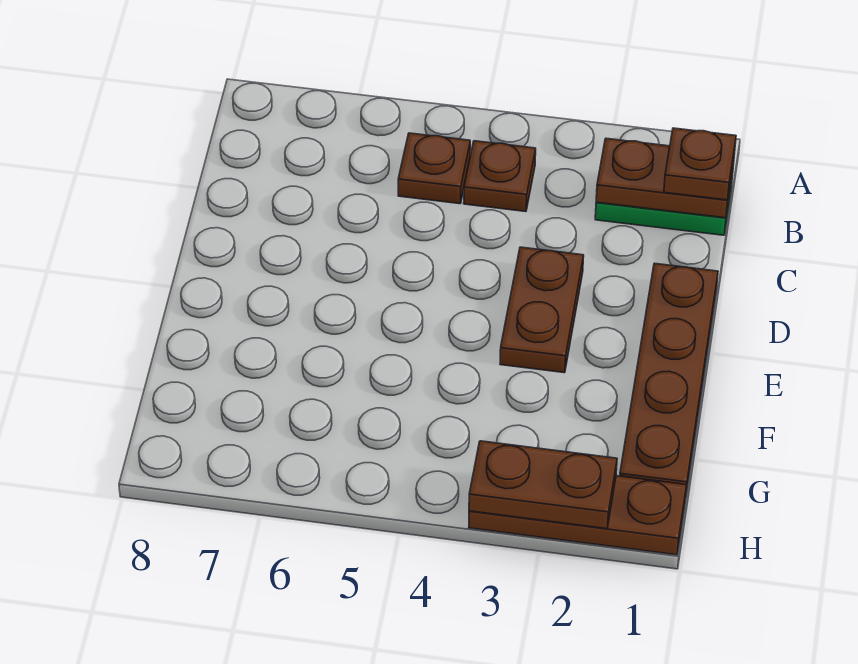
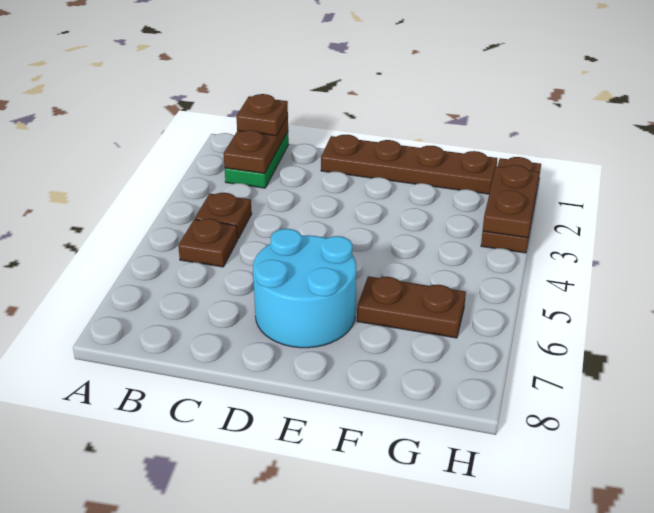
brown plate D3:E3 level 1 -> brown plate F6:G6 level 1
none -> cyan round brick D6:E7 level 1

